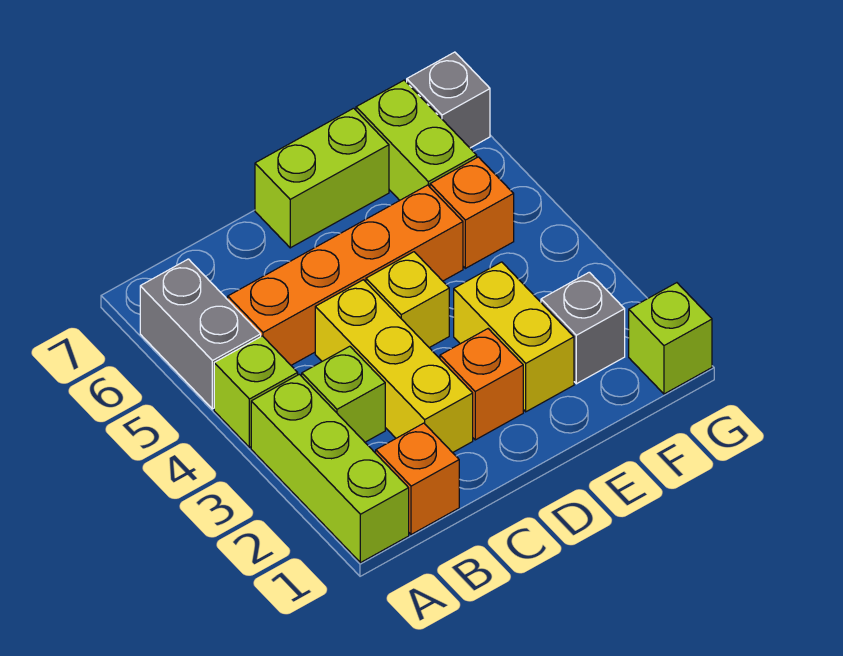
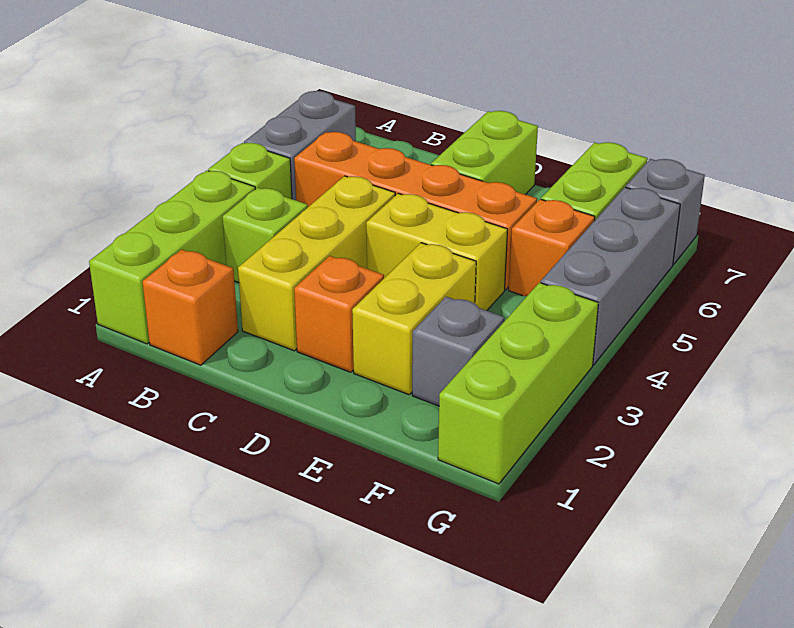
yellow brick D4 level 1 -> yellow brick D4:E4 level 1
lime brick D7:E7 level 1 -> lime brick D6:D7 level 1
lime brick G1 level 1 -> lime brick G1:G3 level 1
none -> grey brick G4:G6 level 1

